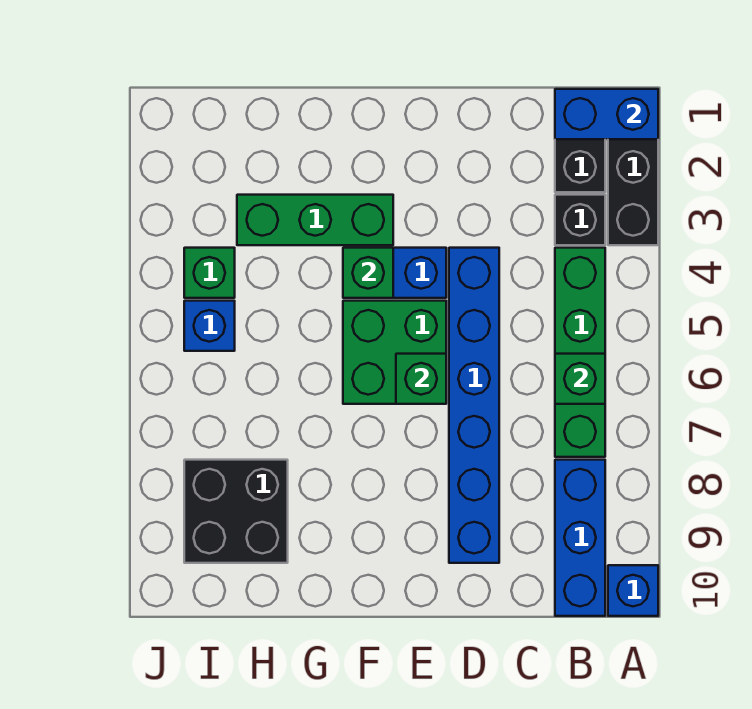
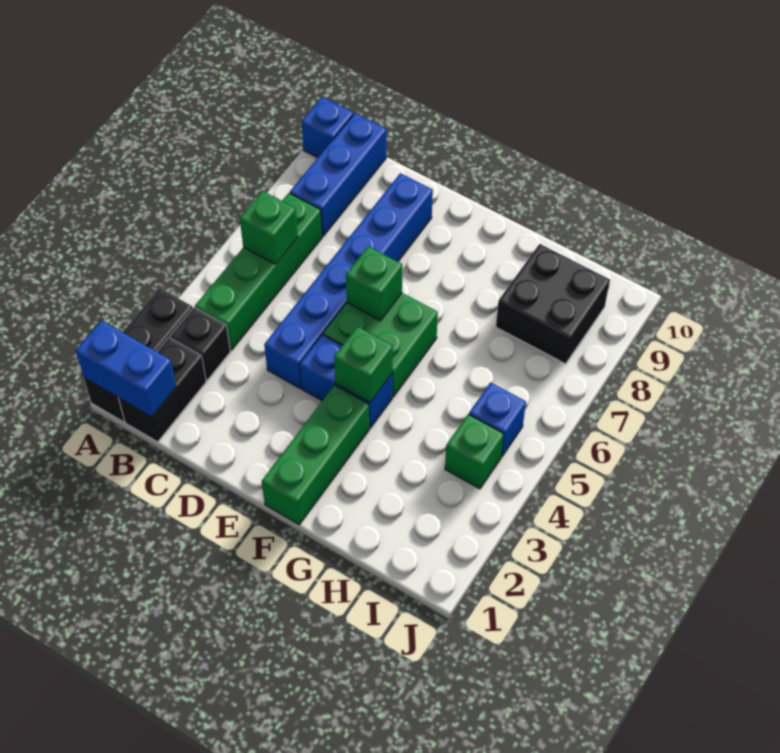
green brick F3:H3 level 1 -> green brick F1:F3 level 1

